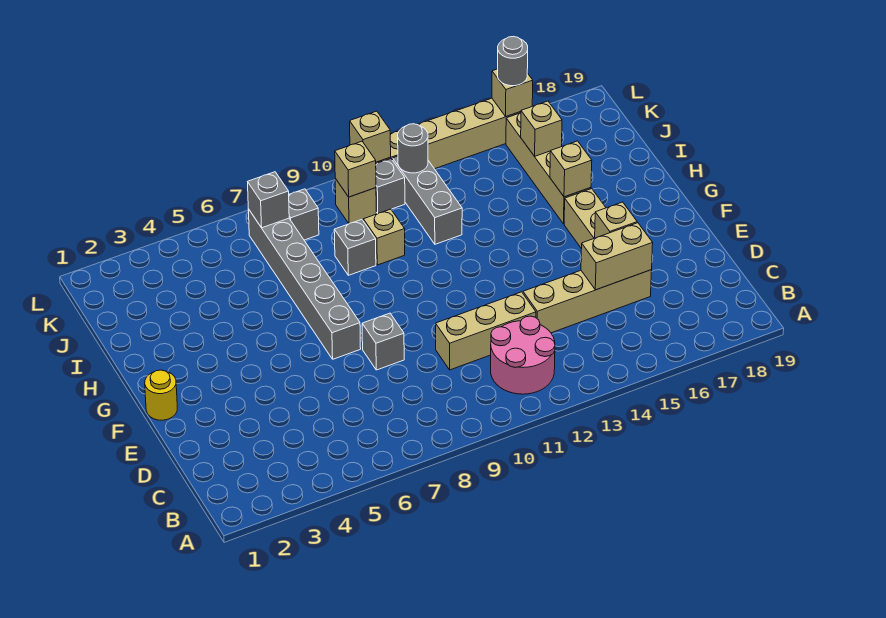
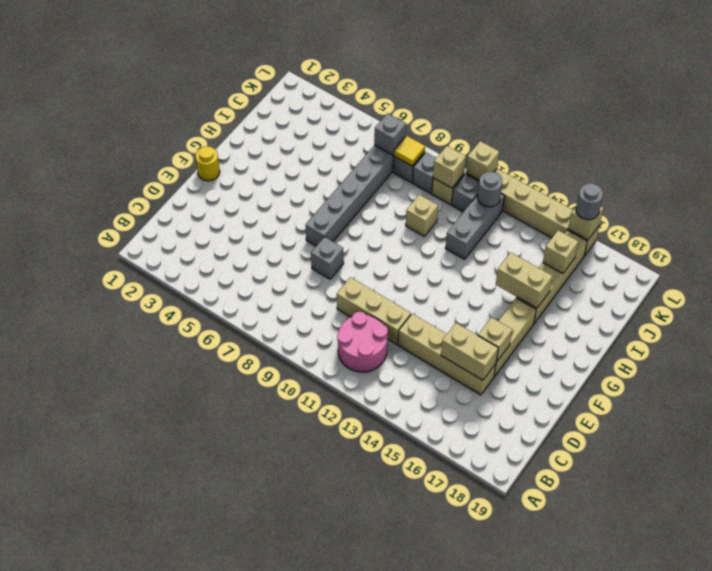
tan brick H16 level 2 -> tan brick H15:H16 level 2
grey brick I9 level 1 -> grey brick K9 level 1
none -> yellow tile K8 level 2

